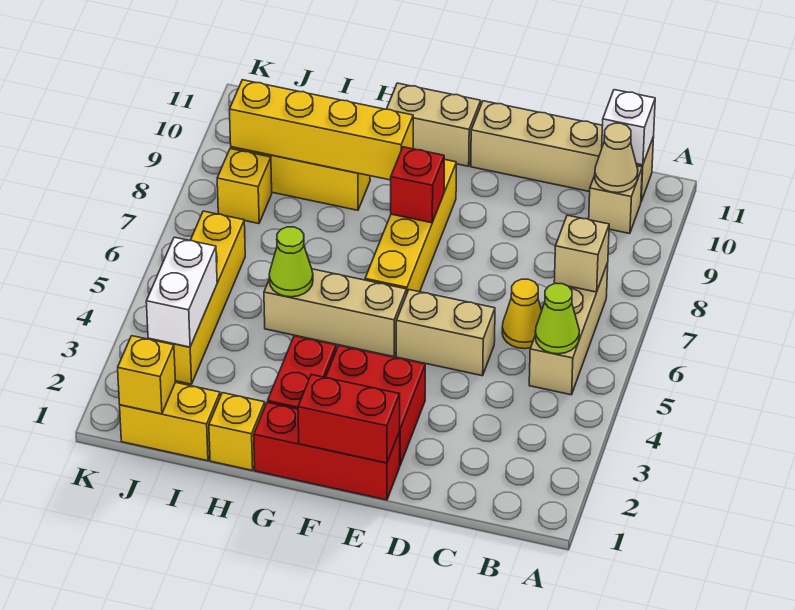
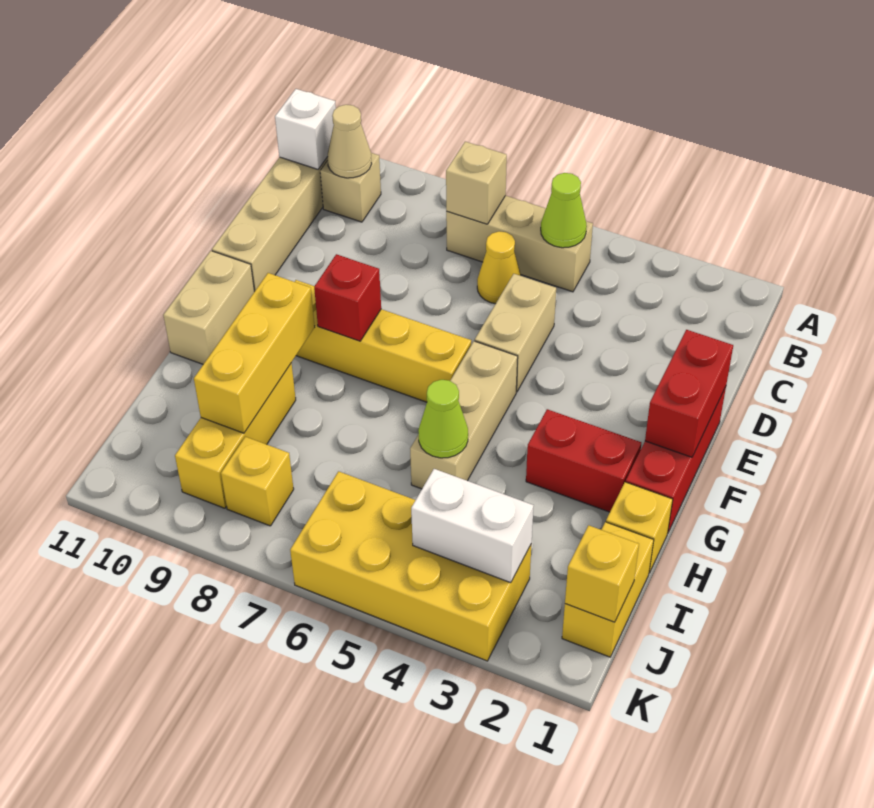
red brick E2:F3 level 1 -> none
yellow brick G9:J9 level 2 -> yellow brick G9:I9 level 2
yellow brick J3:J6 level 1 -> yellow brick J3:K6 level 1

